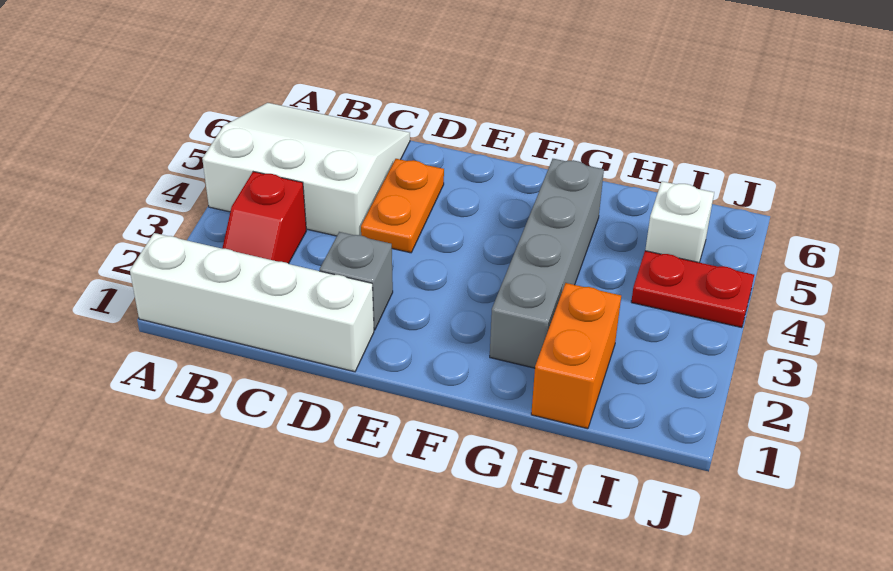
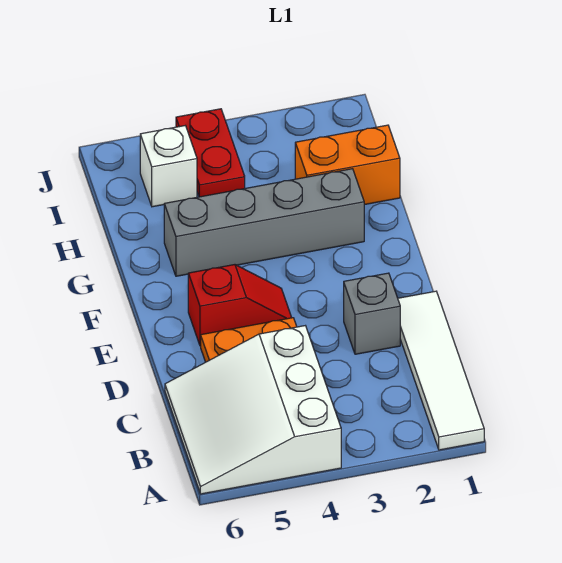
white brick A1:D1 level 1 -> white tile A1:D1 level 1
red slope B2:B3 level 1 top 3 -> red slope E4:E5 level 1 top 5

